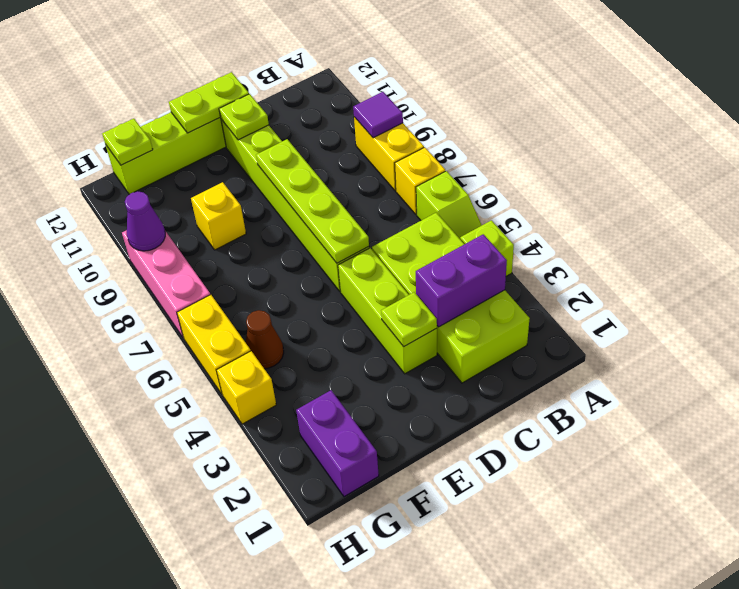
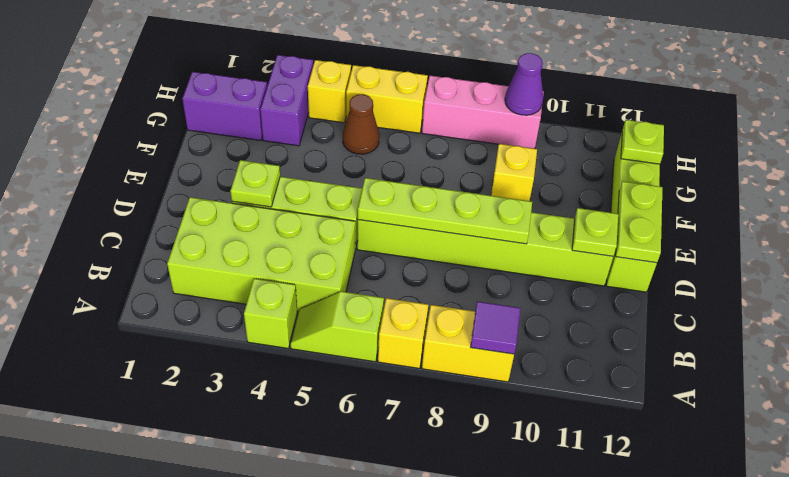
purple brick B3:C3 level 2 -> purple brick G3:H3 level 1

